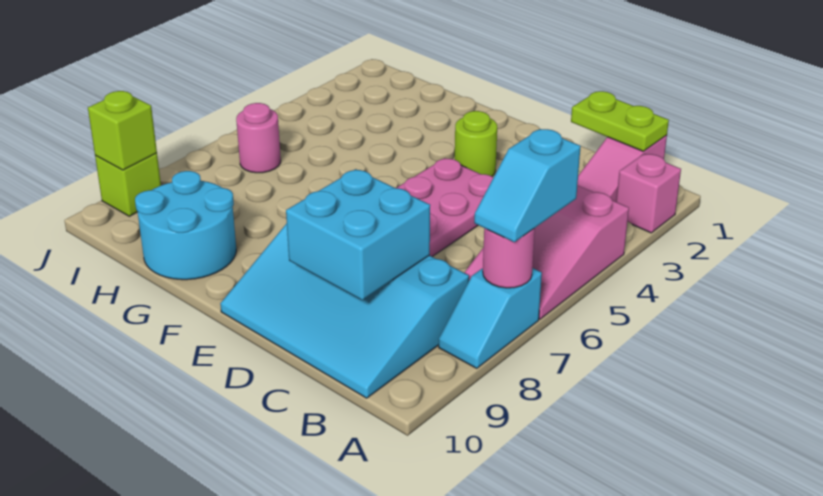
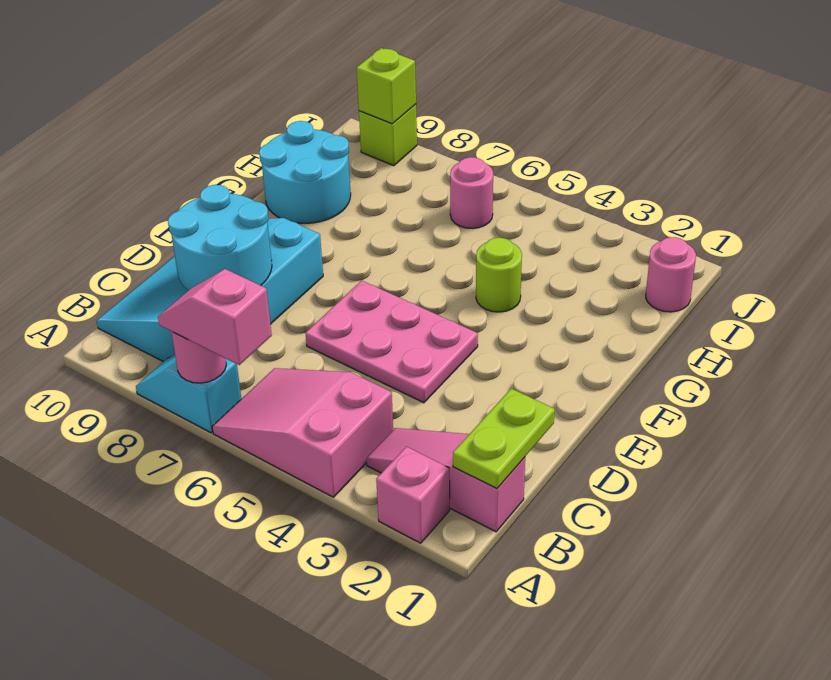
cyan slope A6:A7 level 3 top 6 -> pink slope A6:A7 level 3 top 6
cyan brick C8:D9 level 2 -> cyan round brick C8:D9 level 2
lime round brick E3 level 1 -> lime round brick G4 level 1
none -> pink round brick I1 level 1

